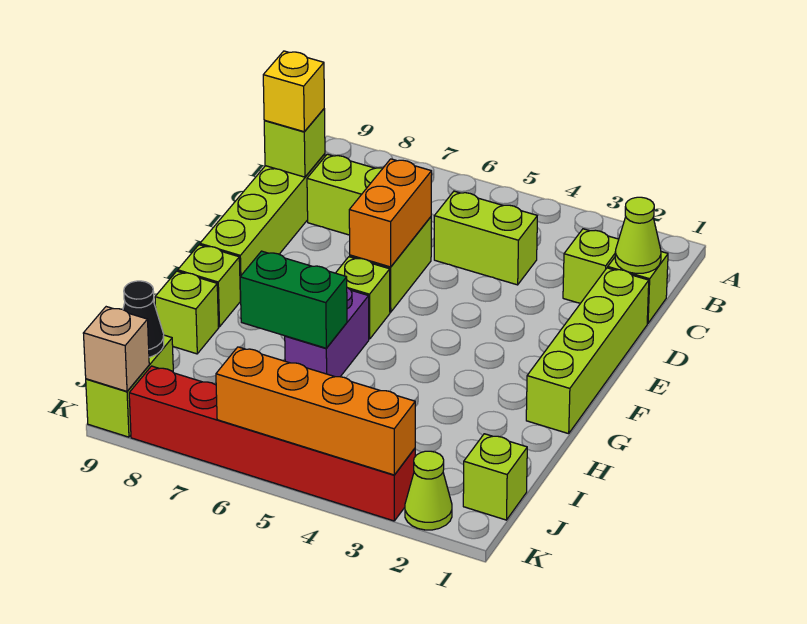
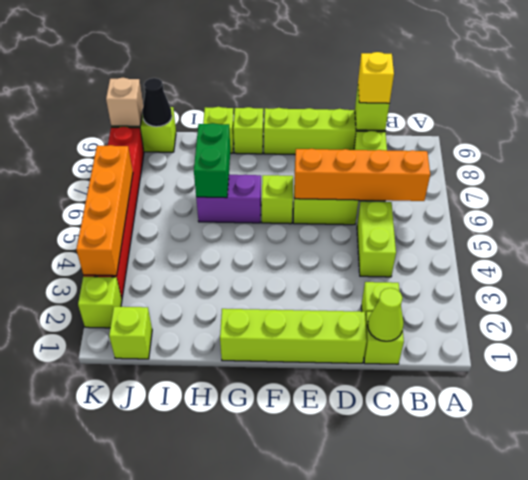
orange brick D6:E6 level 2 -> orange brick B6:E6 level 2
lime cone K2 level 1 -> lime brick K2 level 1

